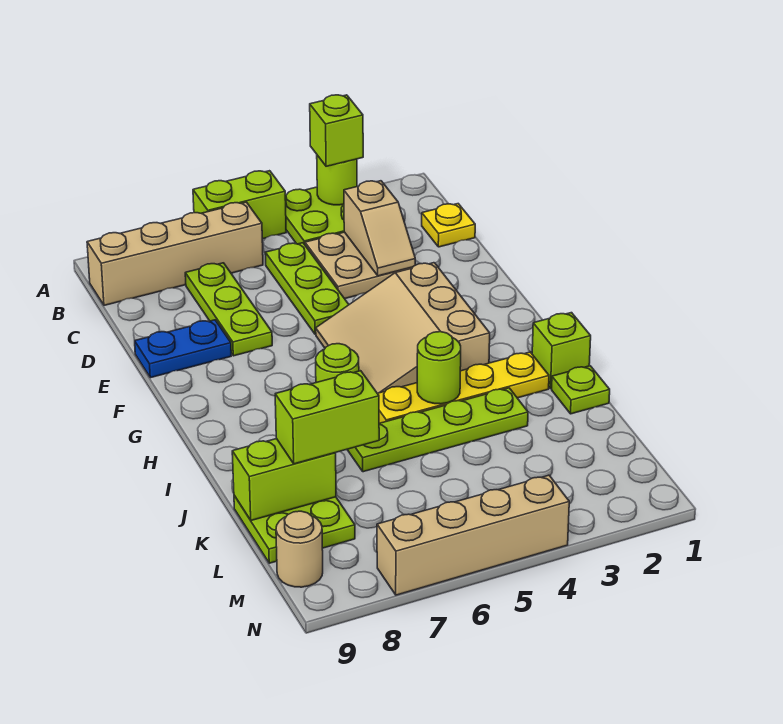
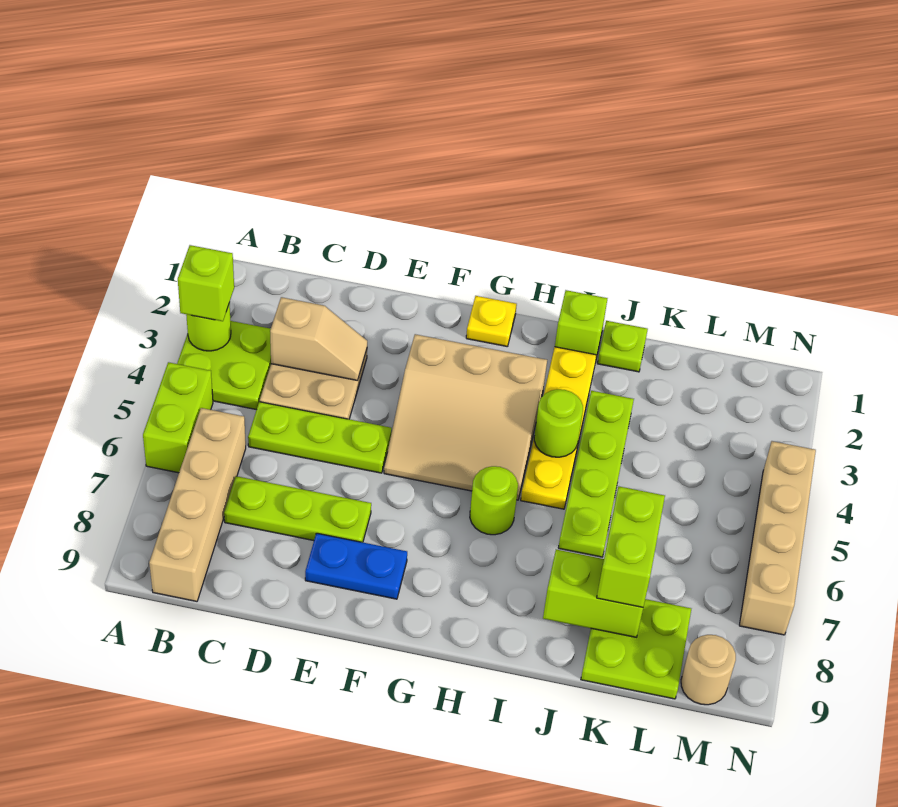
yellow plate C1 level 1 -> yellow plate G1 level 1
blue plate E8:E9 level 1 -> blue plate E8:F8 level 1
lime brick K8:K9 level 2 -> lime brick J8:K8 level 2

